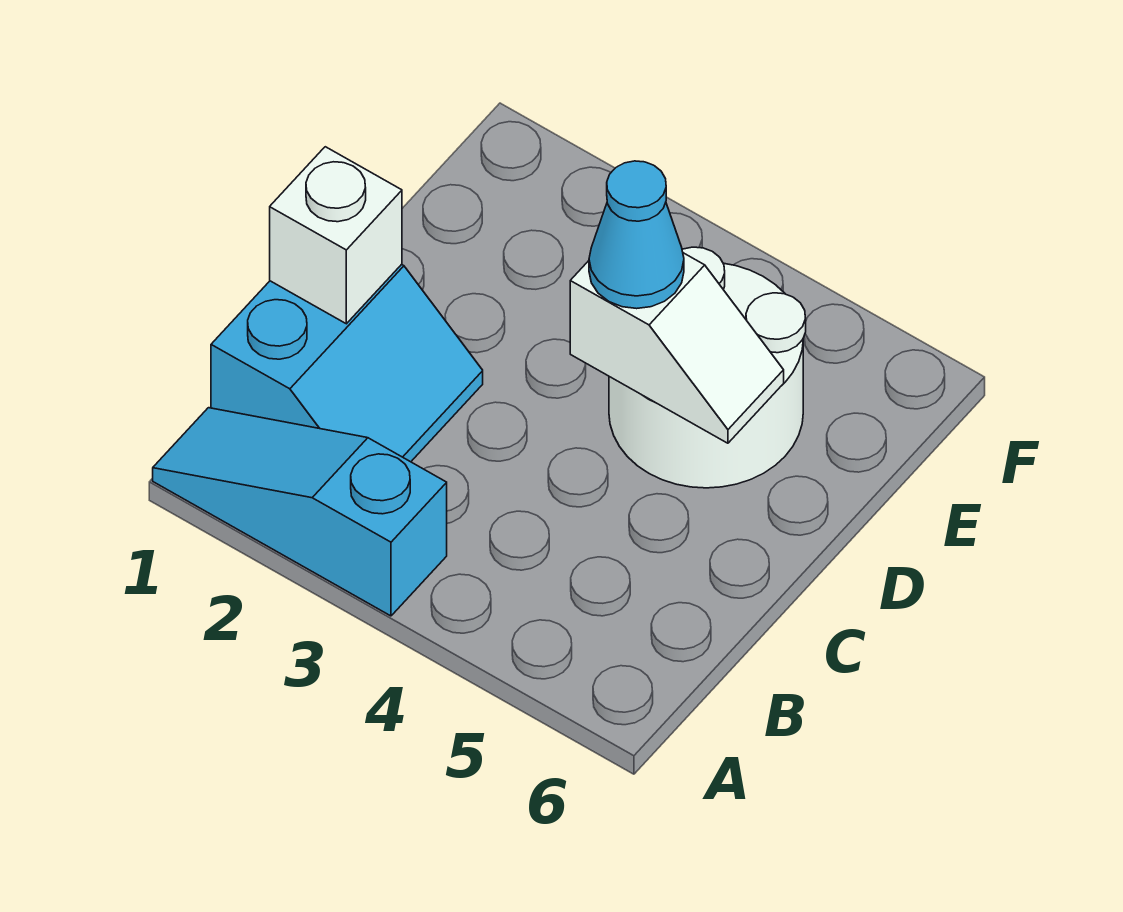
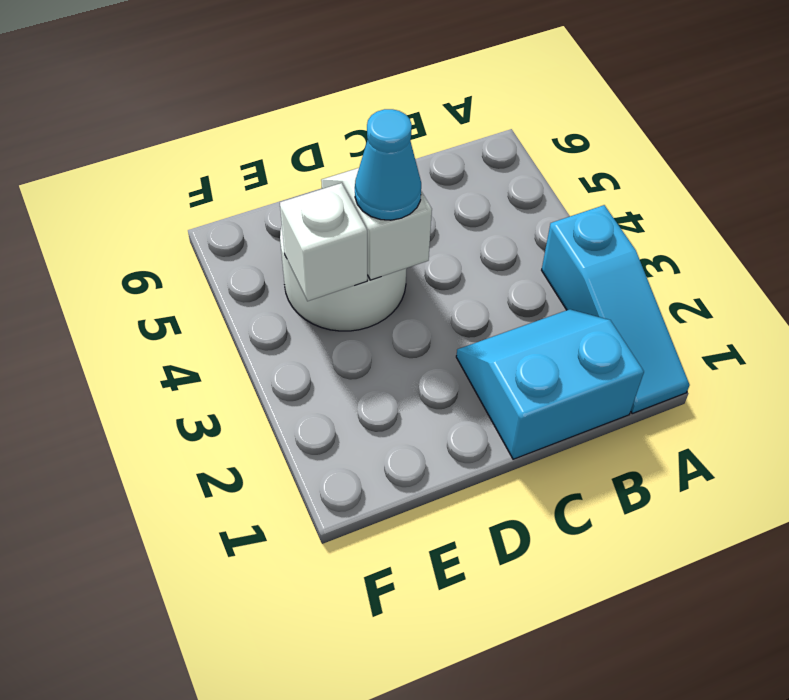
white brick C1 level 2 -> white brick E4 level 2

